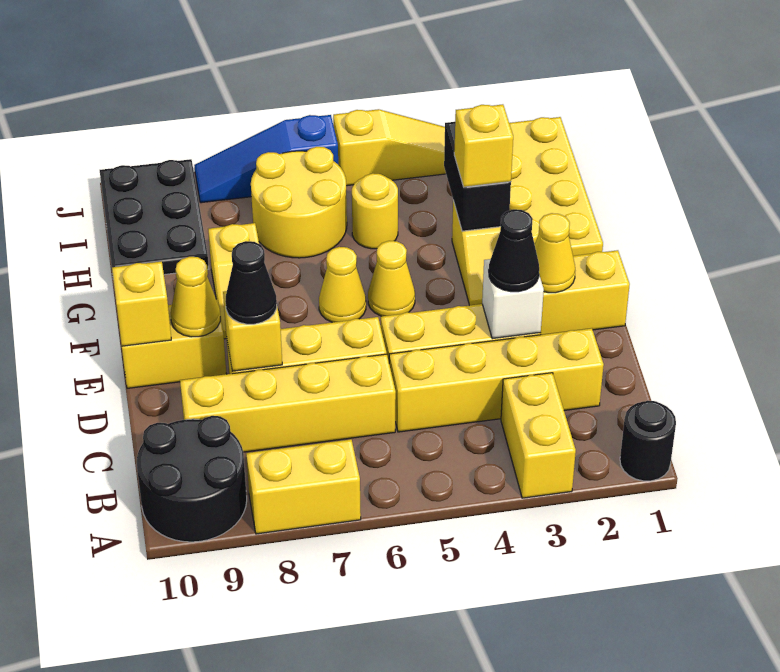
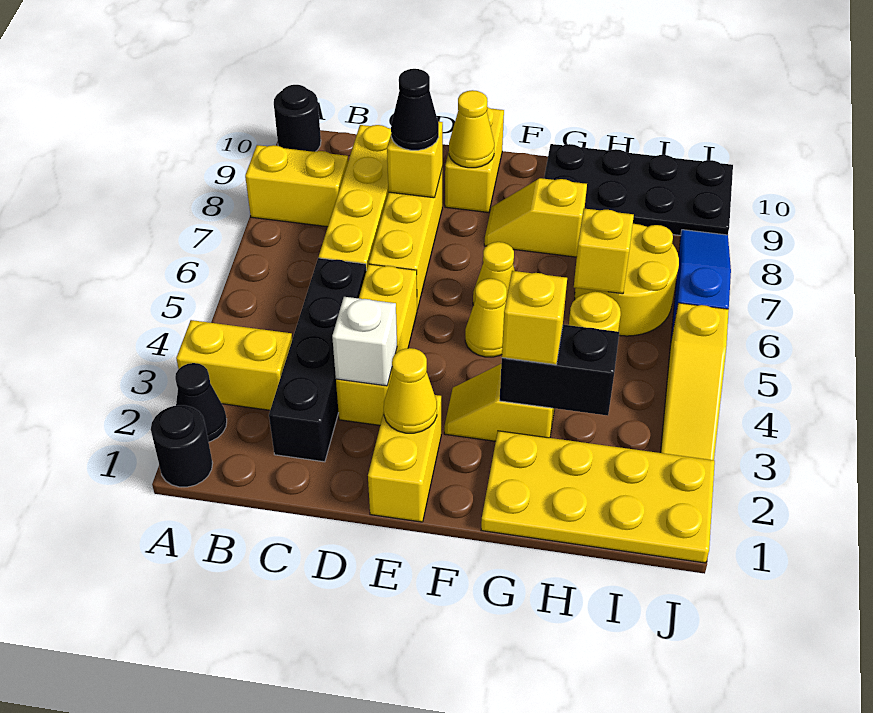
yellow brick A7:A8 level 1 -> yellow brick A8:B8 level 1
black round brick A9:B10 level 1 -> black round brick A10 level 1
yellow brick C2:C5 level 1 -> black brick C2:C5 level 1
black cone D3 level 3 -> black cone A2 level 1
yellow brick E10 level 2 -> yellow brick H6 level 2
black plate H9:J10 level 1 -> black plate G9:J10 level 1

